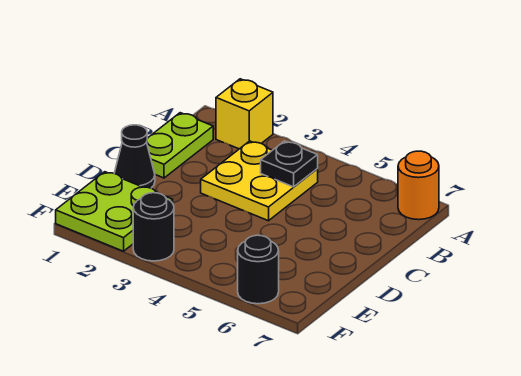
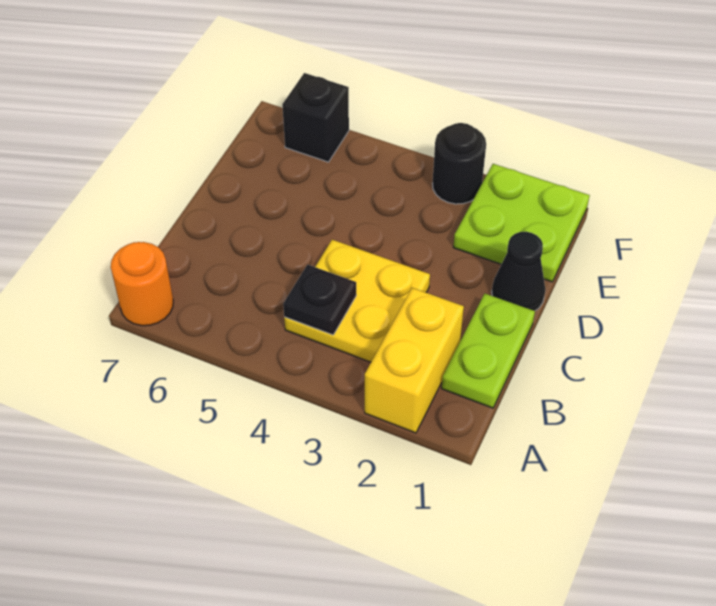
yellow brick A2 level 1 -> yellow brick A2:B2 level 1
black round brick F6 level 1 -> black brick F6 level 1

